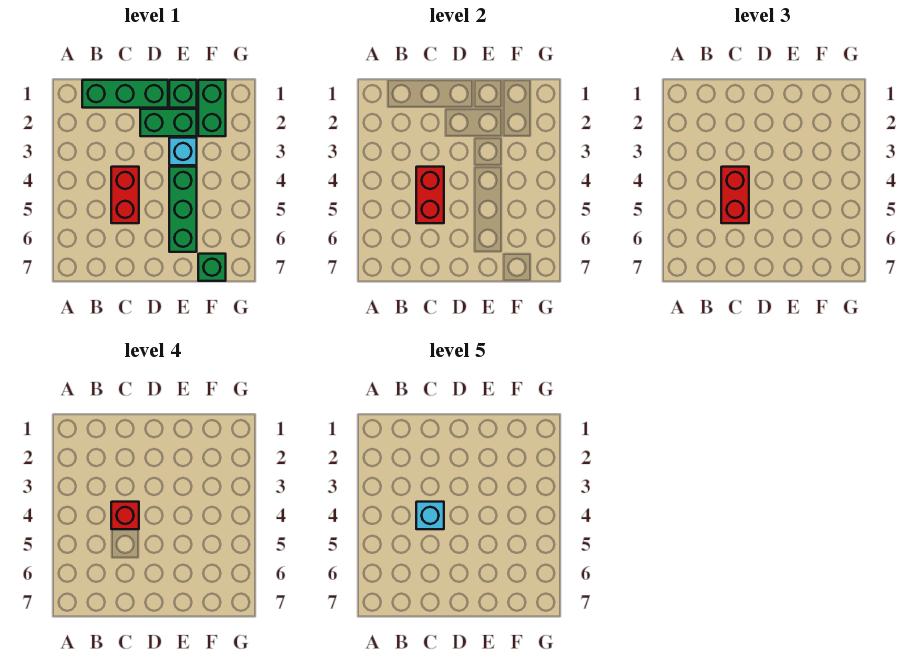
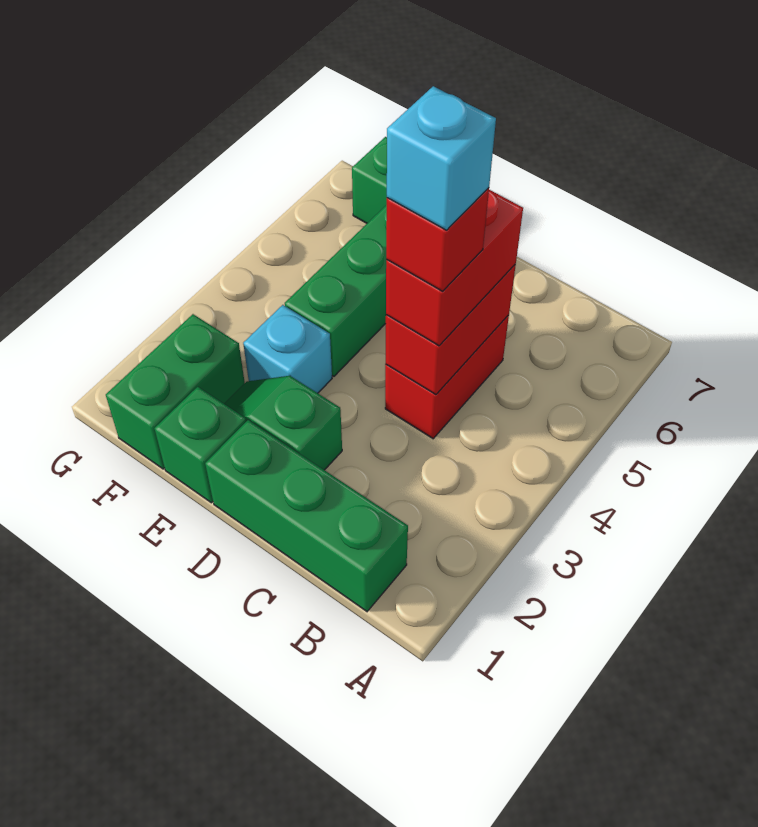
green brick D2:E2 level 1 -> green slope D2:E2 level 1 top D

